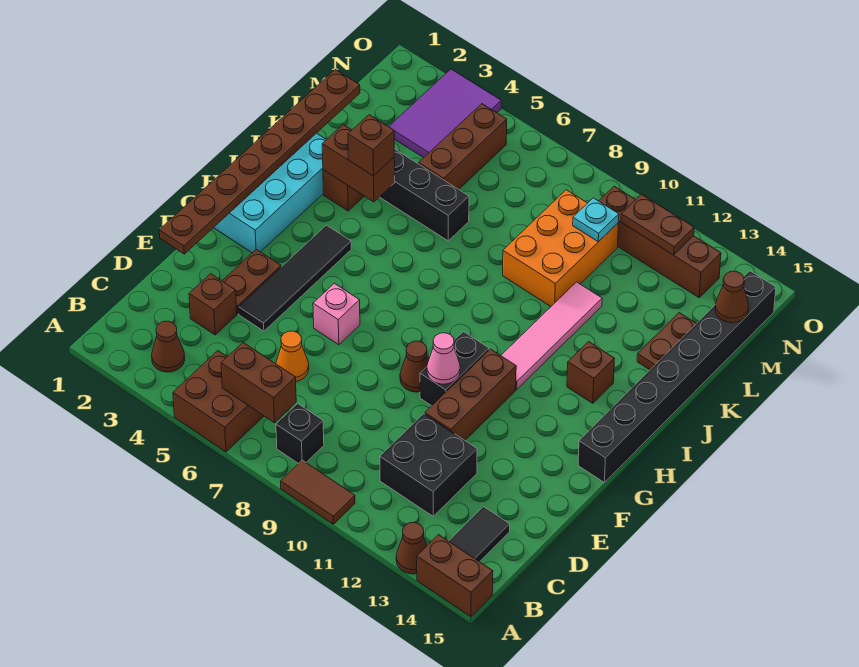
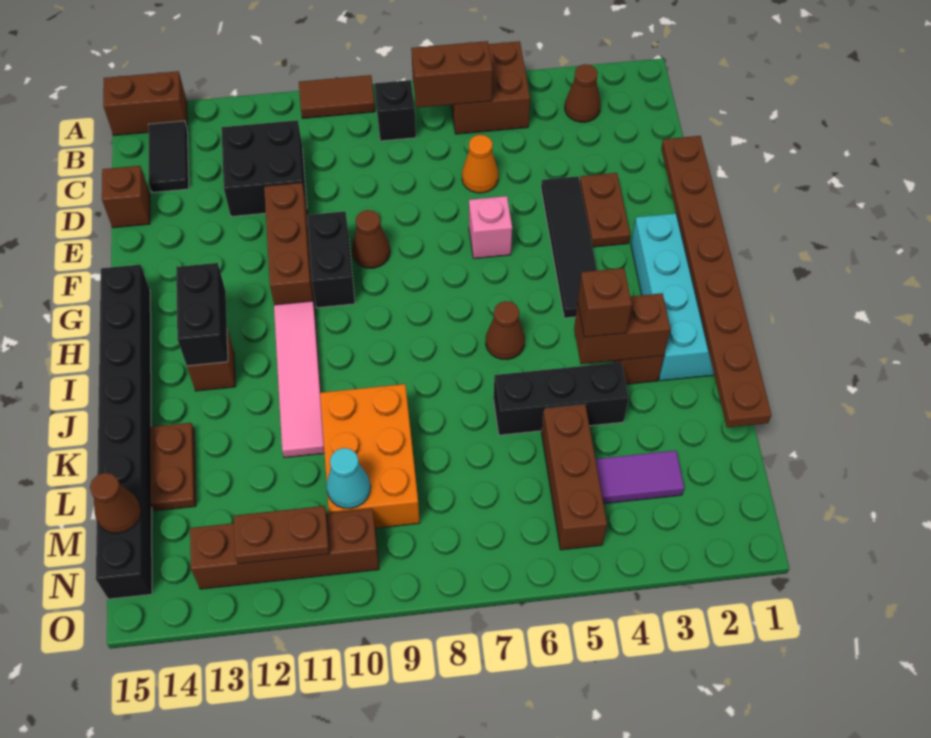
brown cone A13 level 1 -> brown cone I6 level 1
brown brick D3 level 1 -> brown brick D15 level 1
pink cone F10 level 2 -> none
none -> black brick H13:I13 level 2
purple tile M3:O4 level 1 -> purple tile M3:M4 level 1
cyan plate M10 level 2 -> cyan cone M10 level 2

